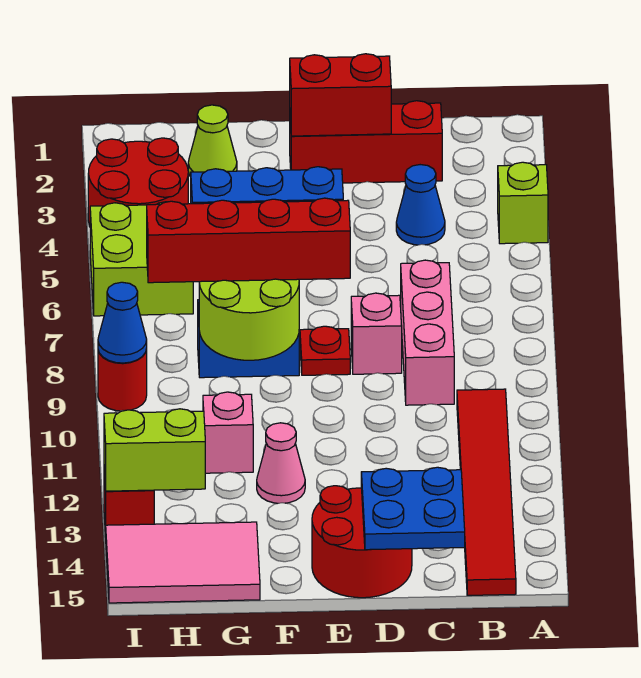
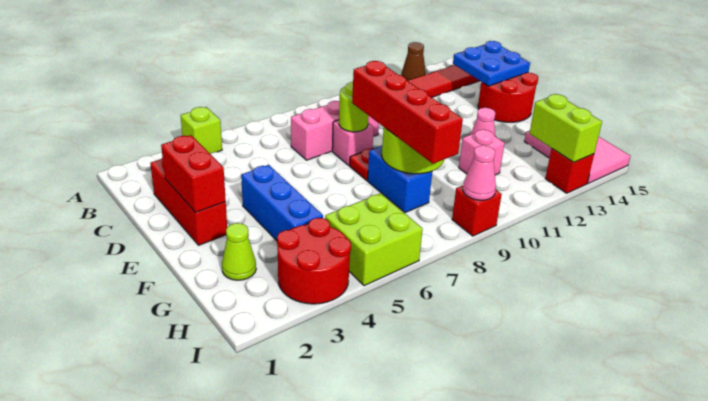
none -> brown cone A13 level 1
blue cone C4 level 1 -> none
none -> lime round brick D8 level 2
red round brick I9 level 1 -> red brick I9 level 1
blue cone I9 level 2 -> pink cone I9 level 2

